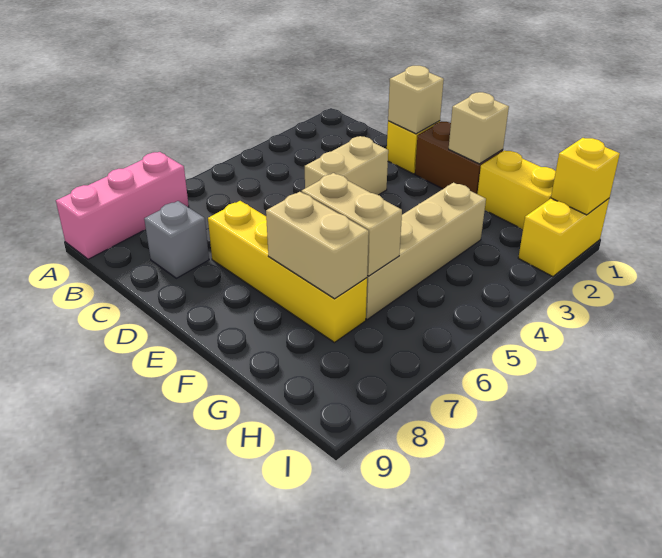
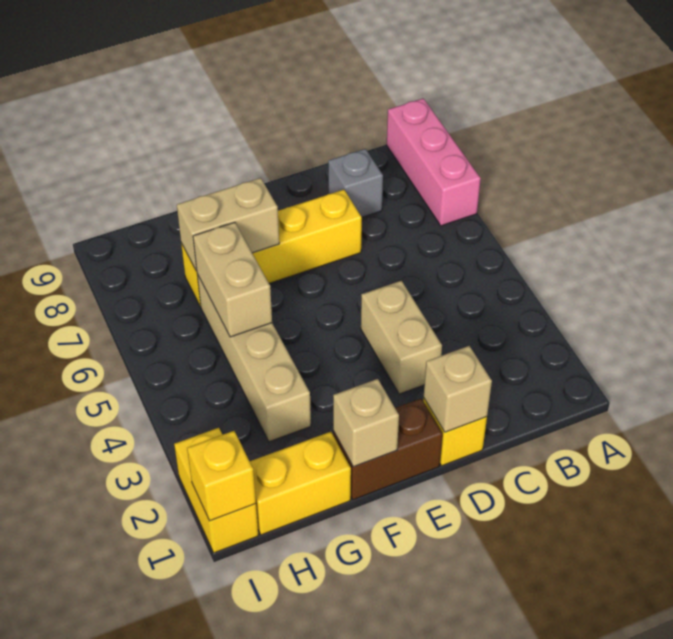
tan brick F6:G6 level 2 -> tan brick G5:G6 level 2

